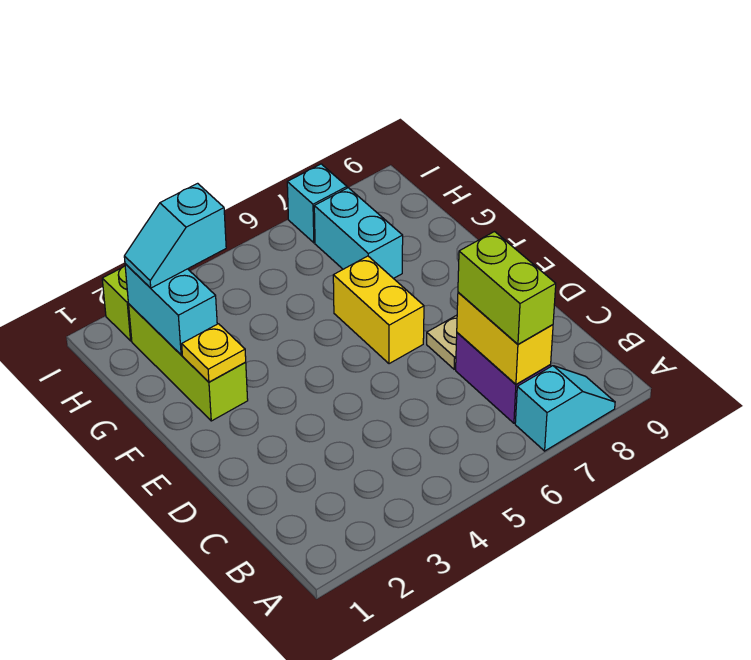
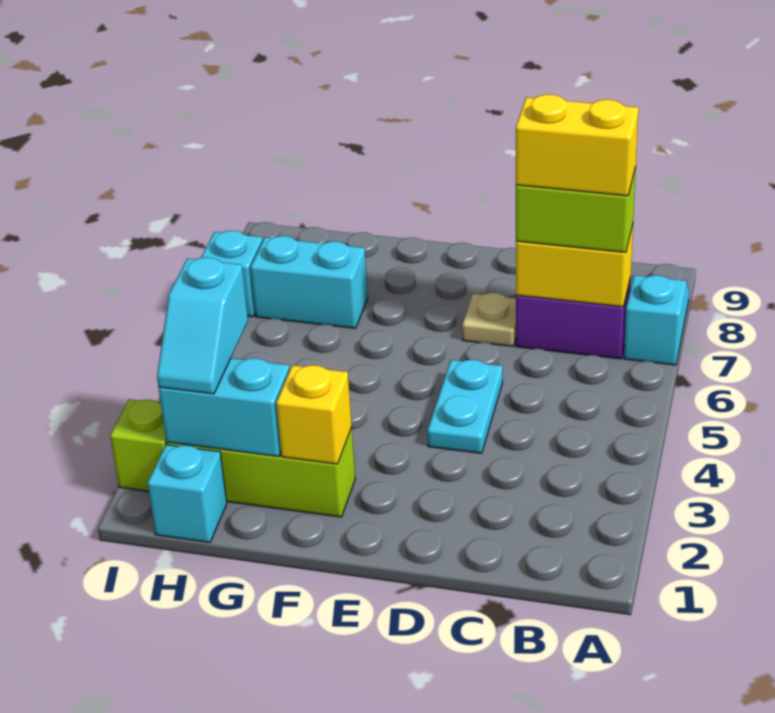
none -> cyan plate D4:D5 level 1
yellow brick E6:F6 level 1 -> yellow brick B7:C7 level 4
yellow plate F2 level 2 -> yellow brick F2 level 2
none -> cyan brick H1 level 1

